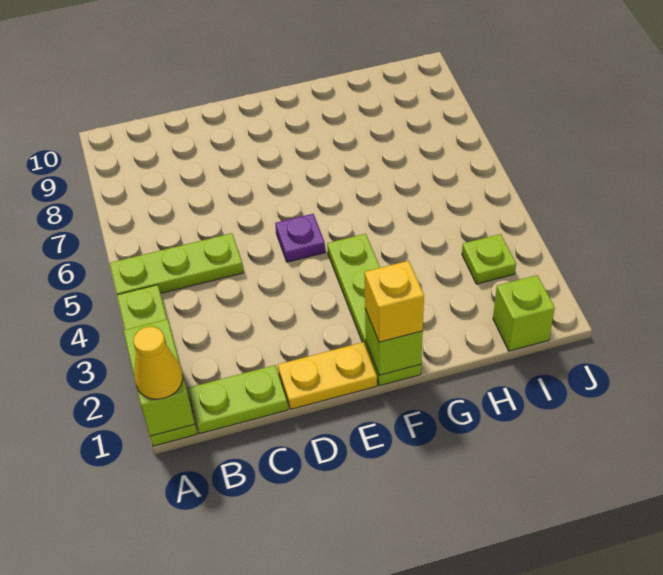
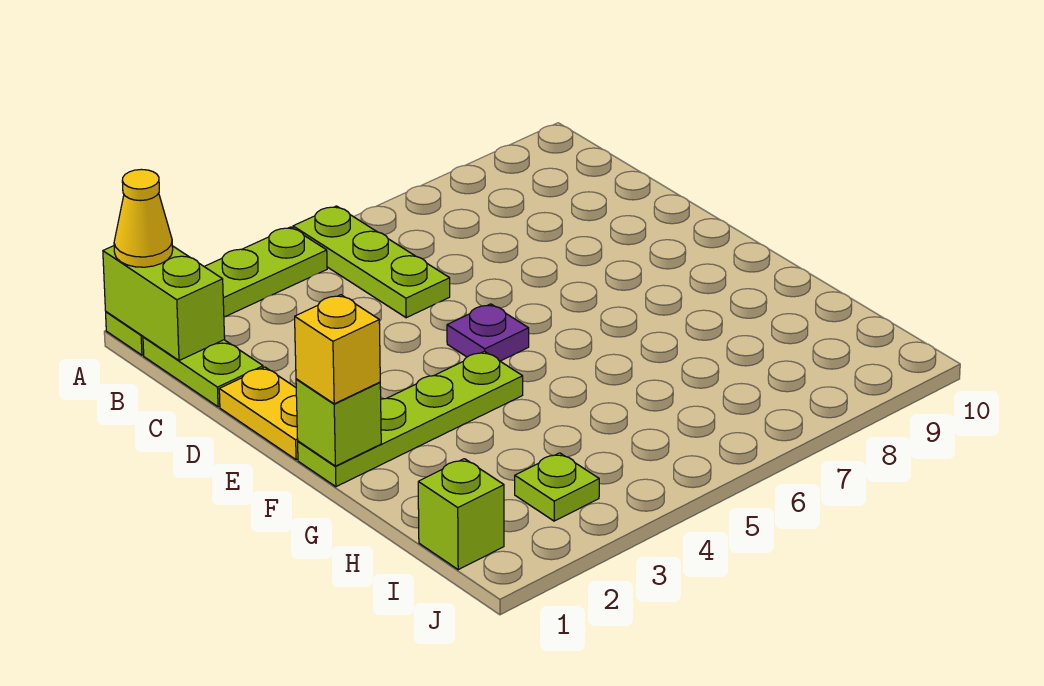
lime brick A1:A2 level 2 -> lime brick A1:B1 level 2

